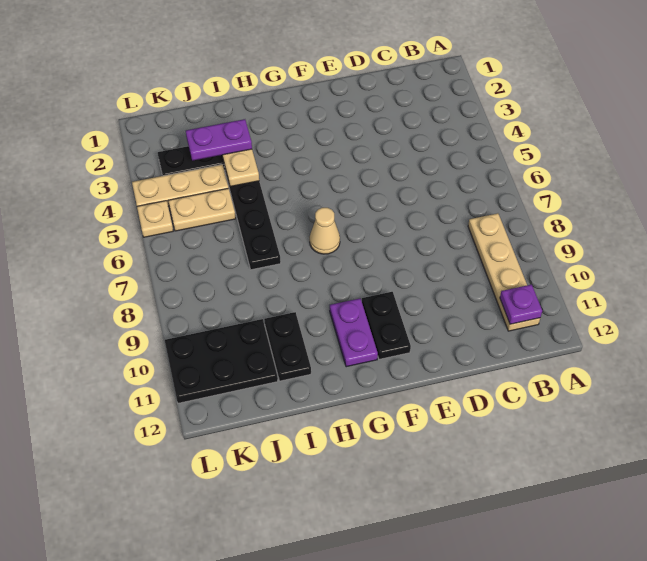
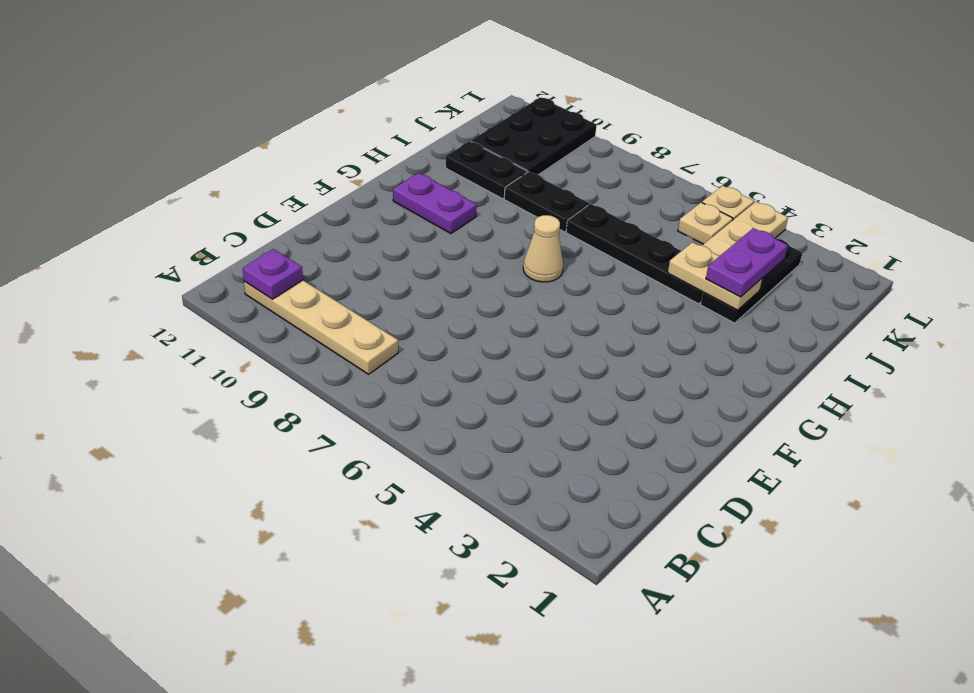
black plate F10:F11 level 1 -> black plate I8:I9 level 1
tan plate J5:K5 level 1 -> tan plate K5 level 1

